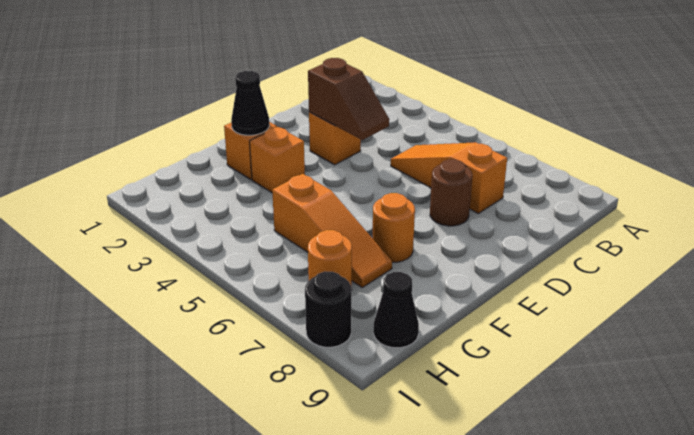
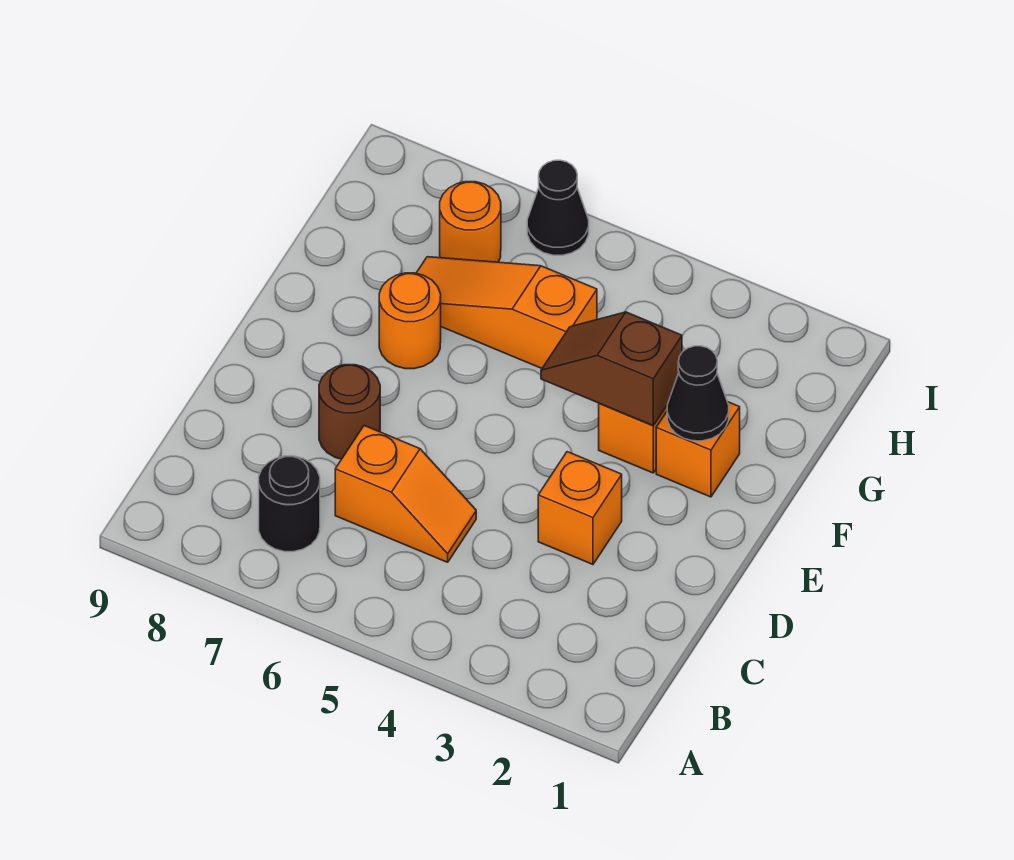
orange slope C5:C7 level 1 top 7 -> orange slope C5:C6 level 1 top 6
brown slope D3:D4 level 2 top 3 -> brown slope F3:F4 level 2 top 3
black cone H9 level 1 -> black cone I6 level 1
black round brick I8 level 1 -> black round brick B7 level 1

